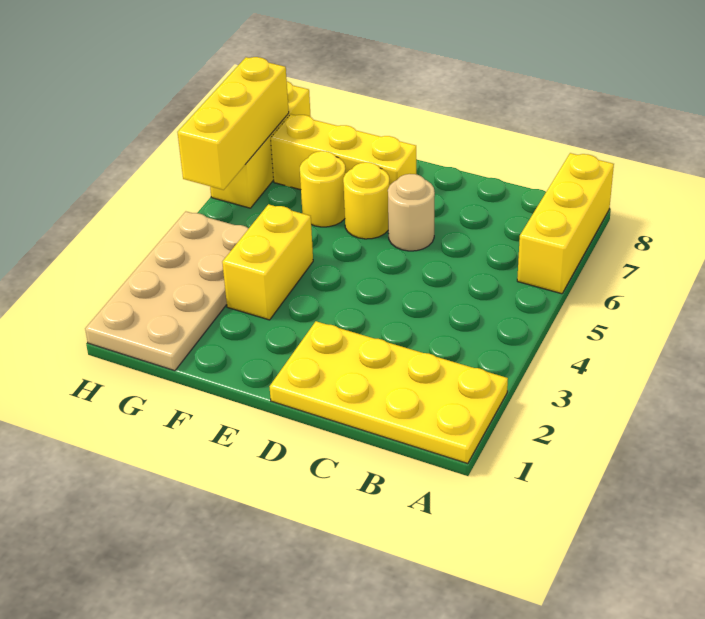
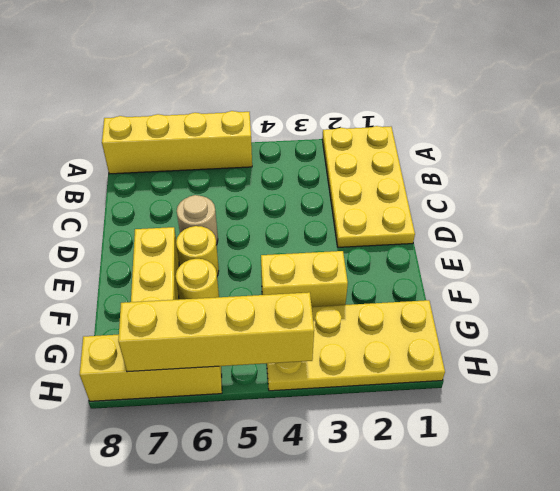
yellow brick A6:A8 level 1 -> yellow brick A5:A8 level 1
tan plate G1:H4 level 1 -> yellow plate G1:H4 level 1
yellow brick H5:H7 level 2 -> yellow brick H4:H7 level 2

